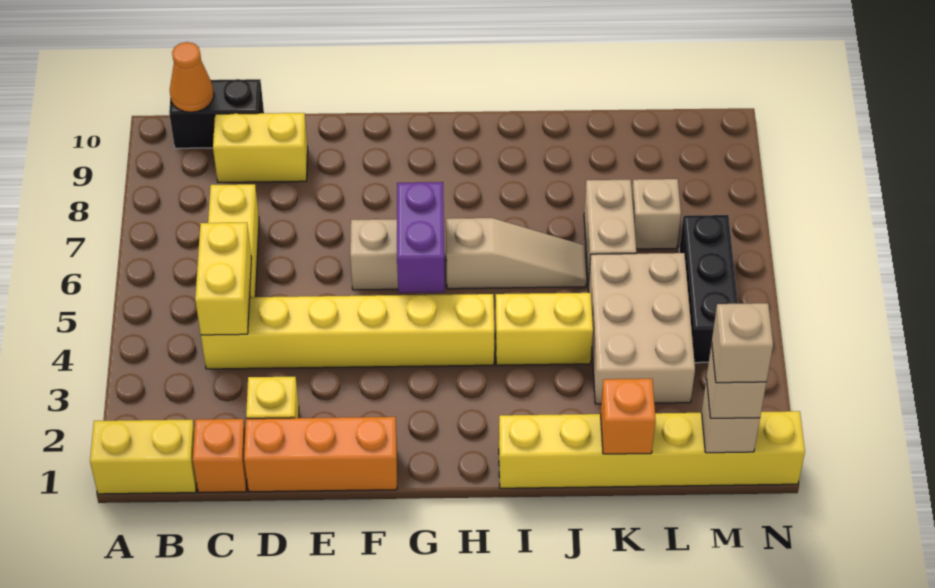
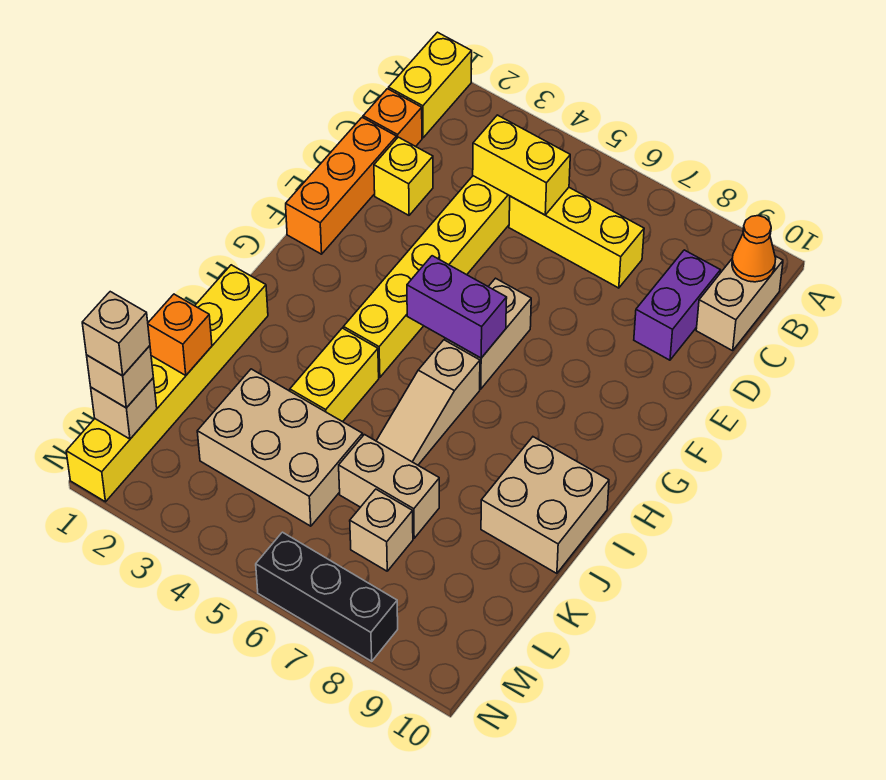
black brick B10:C10 level 1 -> tan brick B10:C10 level 1
yellow brick C9:D9 level 1 -> purple brick C9:D9 level 1
none -> tan brick I9:J10 level 1
black brick M4:M6 level 1 -> black brick N6:N8 level 1

